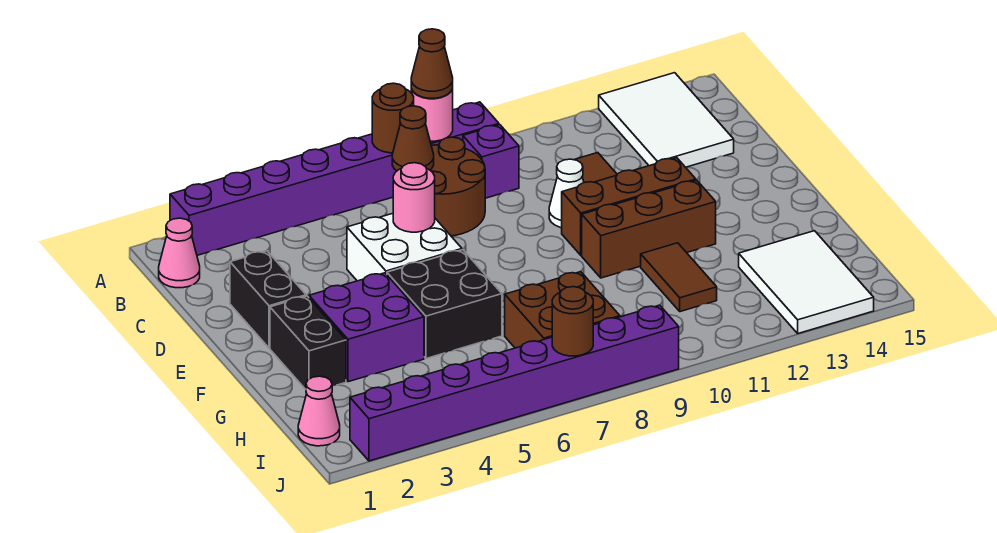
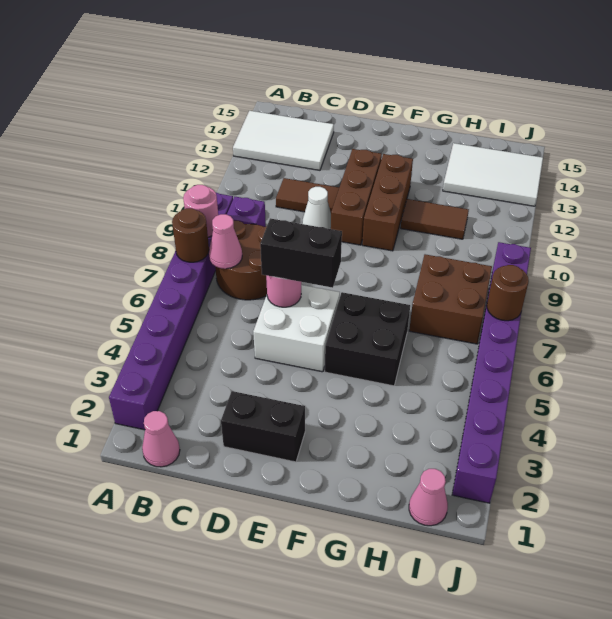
brown cone A8 level 3 -> none
brown cone B7 level 2 -> pink cone B7 level 2
black brick F2:G2 level 1 -> black brick D6:E6 level 3
purple brick F3:G4 level 1 -> none

